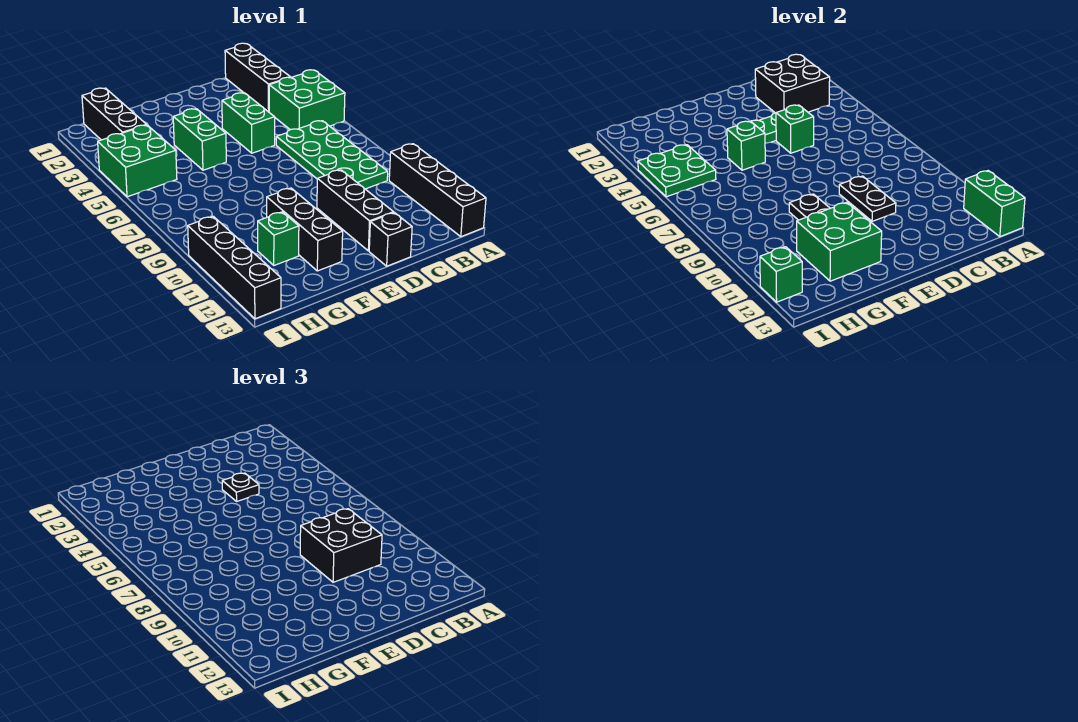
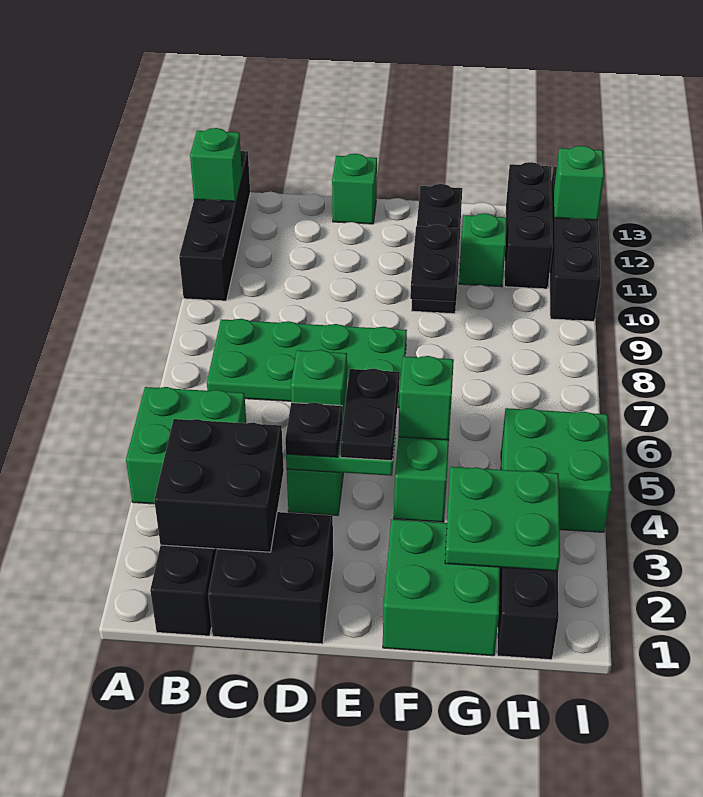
green brick A12:A13 level 2 -> green brick A12 level 2
green plate B6:C9 level 1 -> green plate B7:E8 level 1
black brick C9:D10 level 3 -> black brick C1:D2 level 1
black plate D9:D10 level 2 -> black plate E4:E5 level 3
black brick D10:D12 level 1 -> black brick H11:H13 level 1
black brick D13 level 1 -> green brick D13 level 1
green brick F11:G12 level 2 -> green brick F1:G2 level 1
green plate H4:I5 level 2 -> green plate G2:H3 level 2

